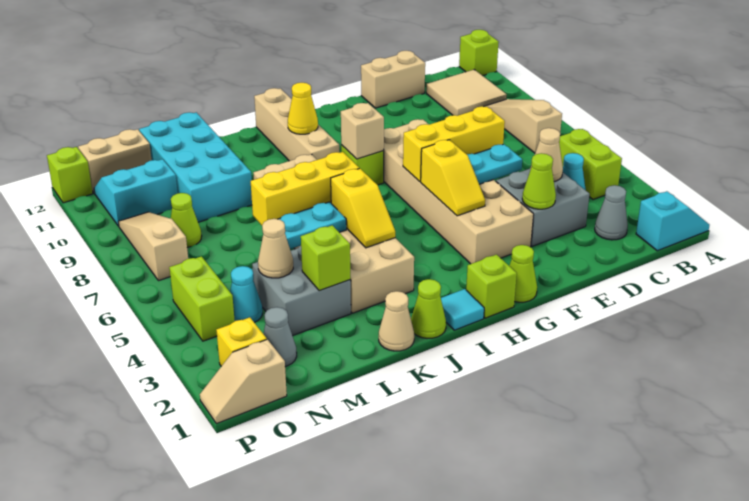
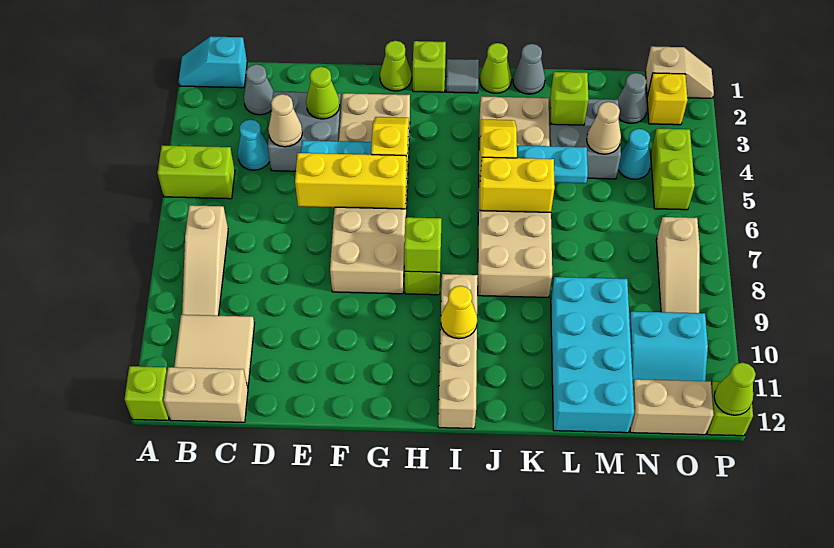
lime brick B4:B5 level 1 -> lime brick A5:B5 level 1
tan brick D12:E12 level 1 -> tan brick B12:C12 level 1
tan brick H8 level 2 -> lime brick H8 level 2
cyan tile I1 level 1 -> grey tile I1 level 1
yellow brick J6:L6 level 2 -> yellow brick J6:K6 level 2
tan cone K1 level 1 -> grey cone K1 level 1
lime cone N8 level 1 -> lime cone P12 level 2

